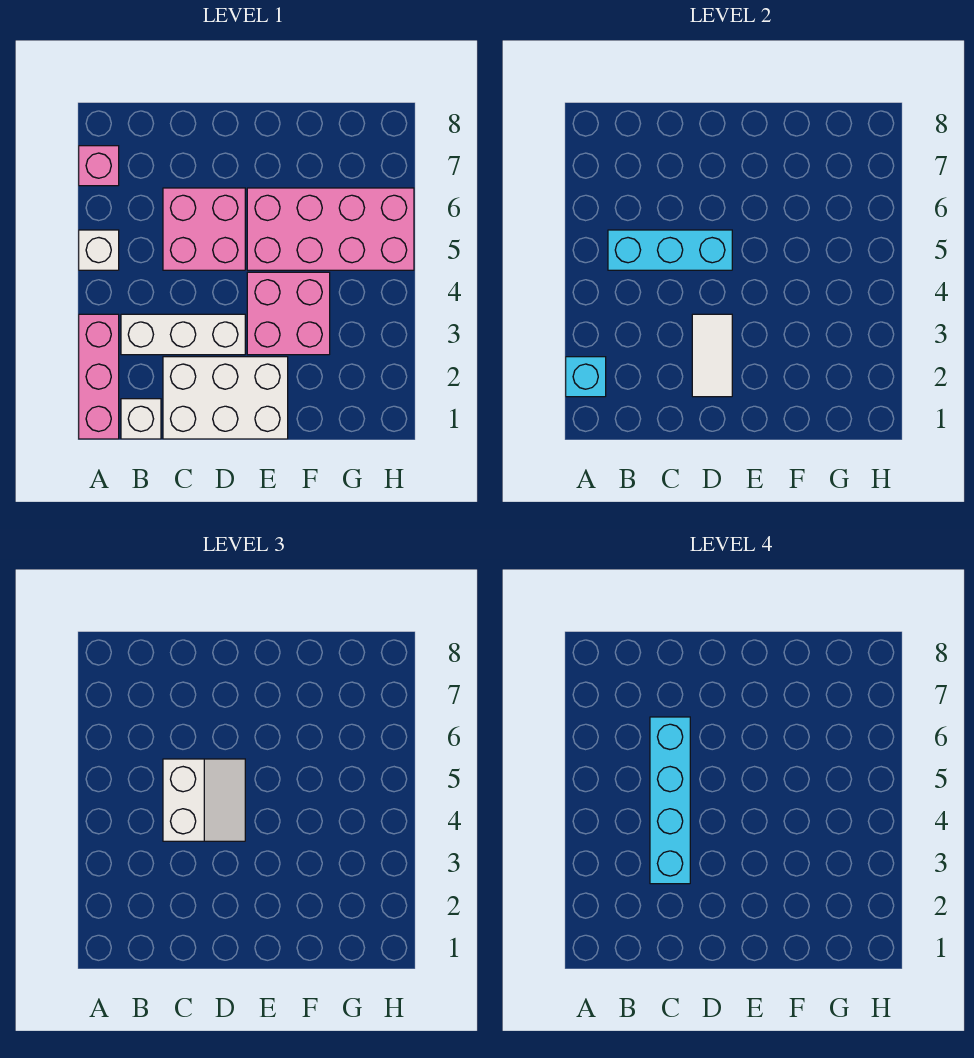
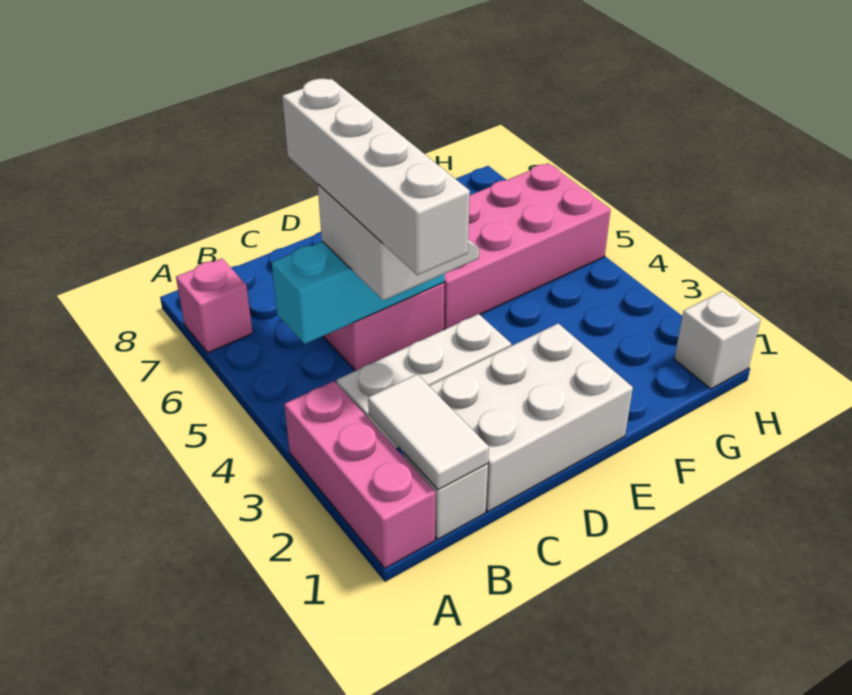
cyan brick A2 level 2 -> none
white brick A5 level 1 -> white brick H1 level 1
cyan brick C3:C6 level 4 -> white brick C3:C6 level 4
white tile D2:D3 level 2 -> white tile B1:B2 level 2
pink brick E3:F4 level 1 -> none

